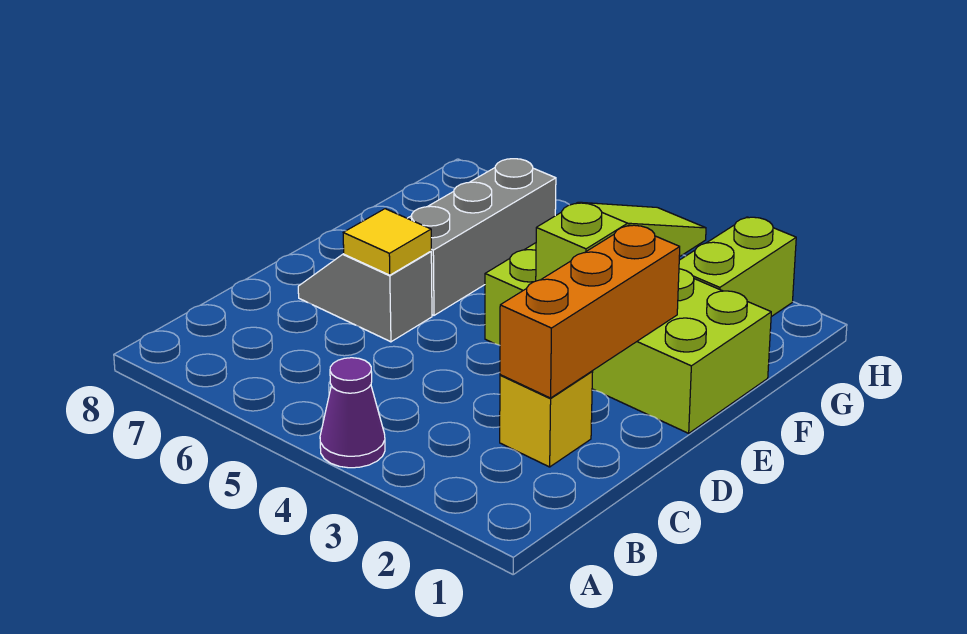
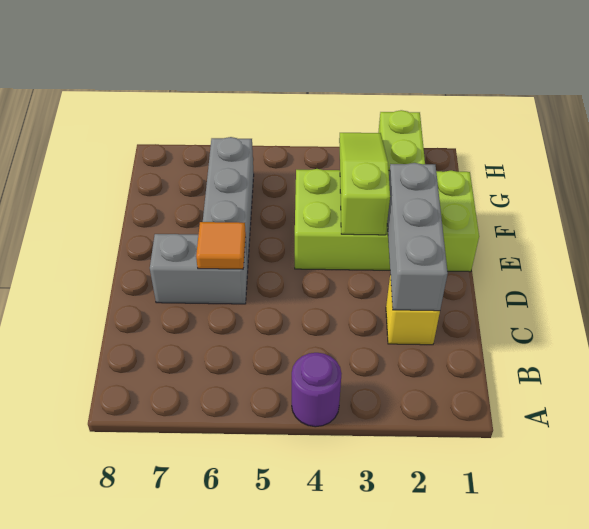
purple cone A4 level 1 -> purple round brick A4 level 1
orange brick C2:E2 level 2 -> grey brick C2:E2 level 2
grey slope D6:D7 level 1 top 6 -> grey brick D6:D7 level 1
yellow tile D6 level 2 -> orange tile D6 level 2

